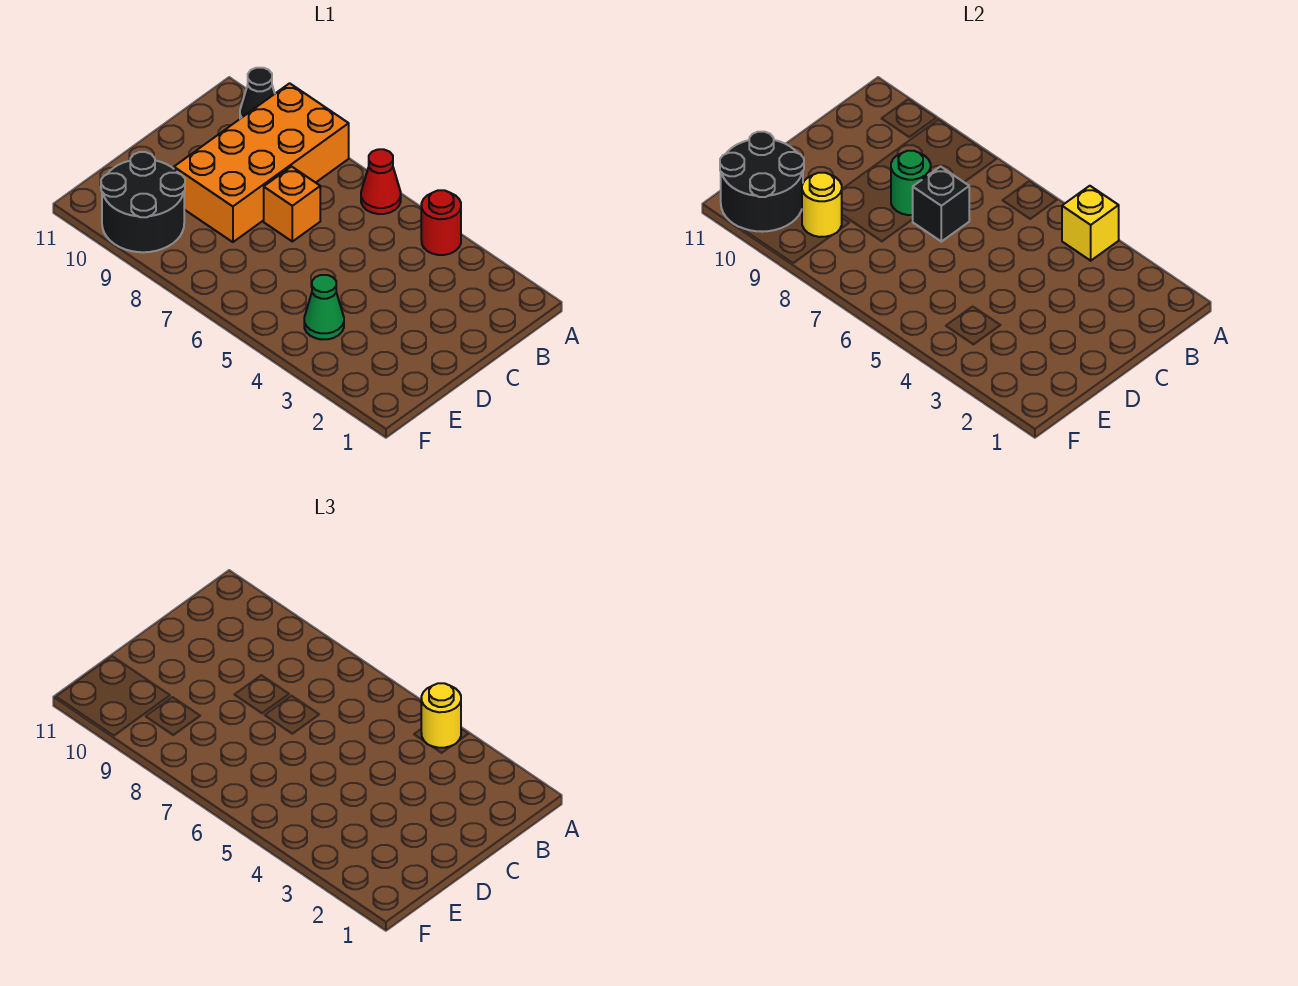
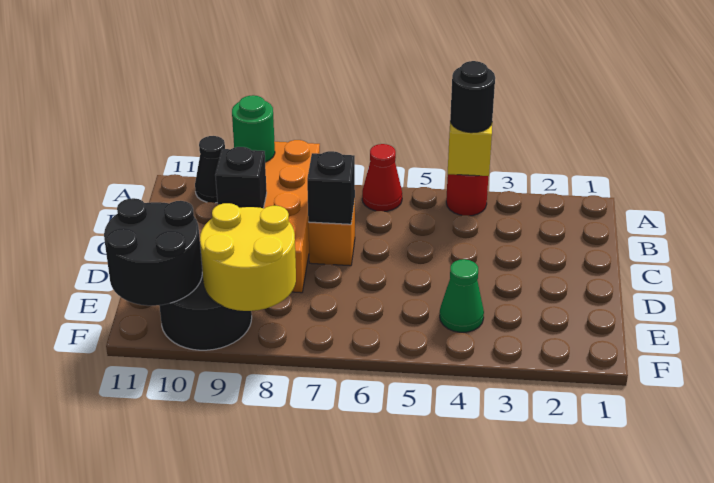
yellow round brick A4 level 3 -> black round brick A4 level 3
green round brick C8 level 2 -> green round brick A9 level 2
none -> black brick C9 level 2
yellow round brick E9 level 2 -> yellow round brick E8:F9 level 2

